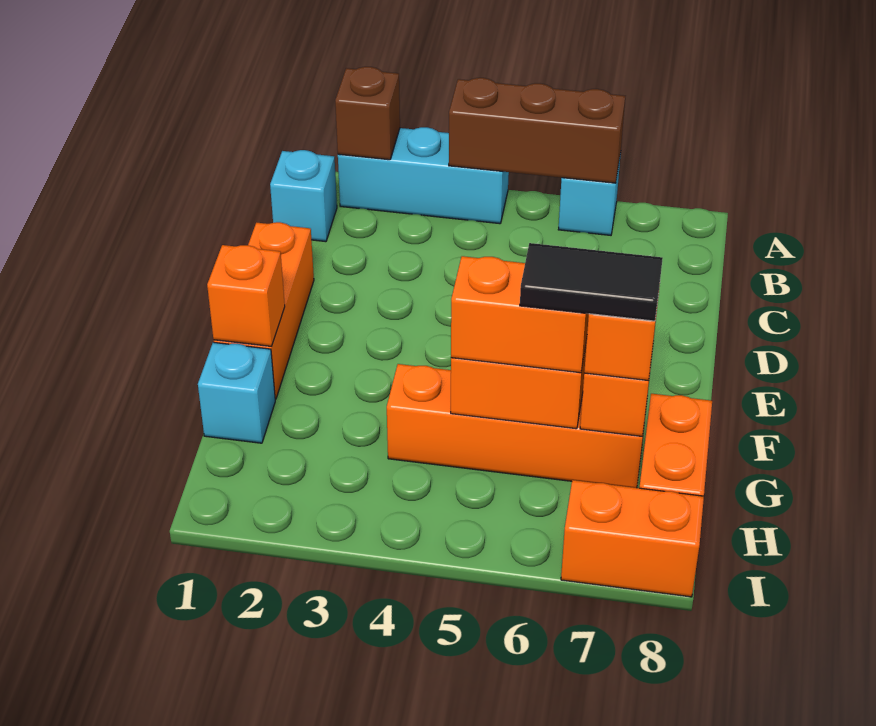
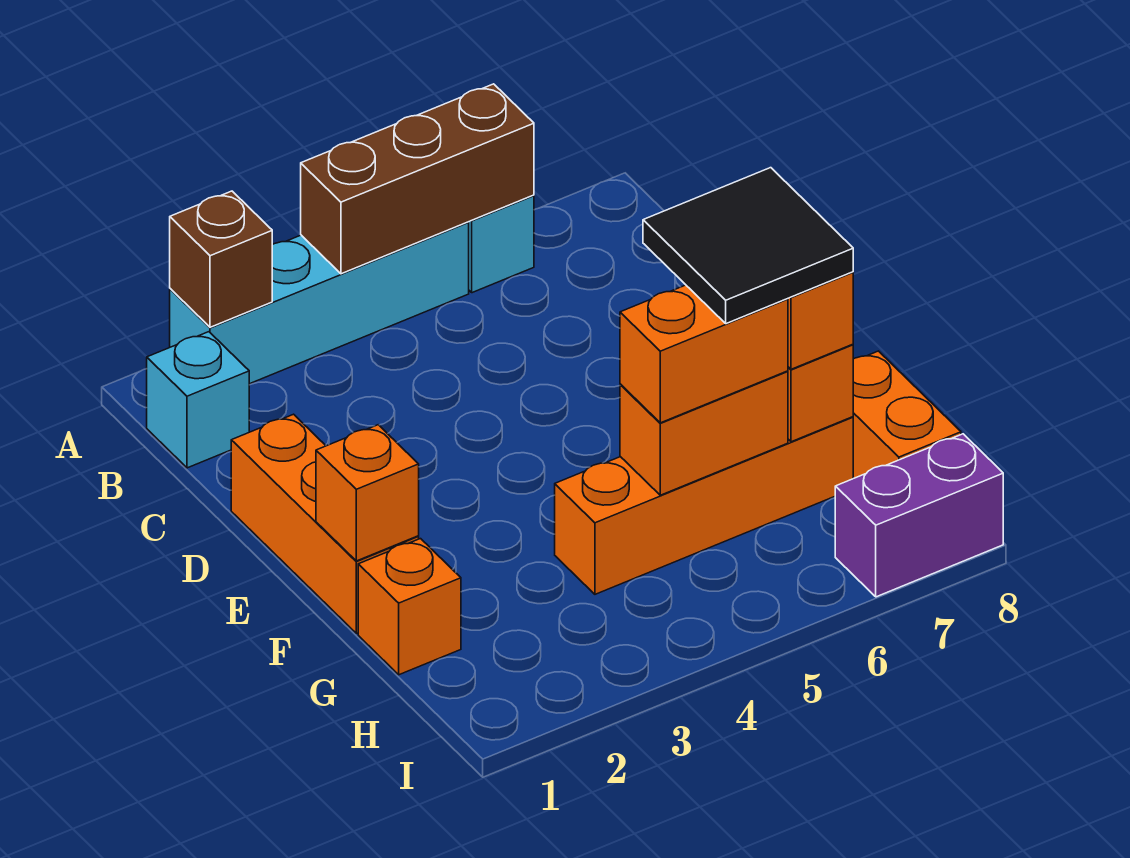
cyan brick A2:A4 level 1 -> cyan brick A2:A5 level 1
cyan brick G1 level 1 -> orange brick G1 level 1
black tile G6:G7 level 4 -> black tile F6:G7 level 4
orange brick I7:I8 level 1 -> purple brick I7:I8 level 1

